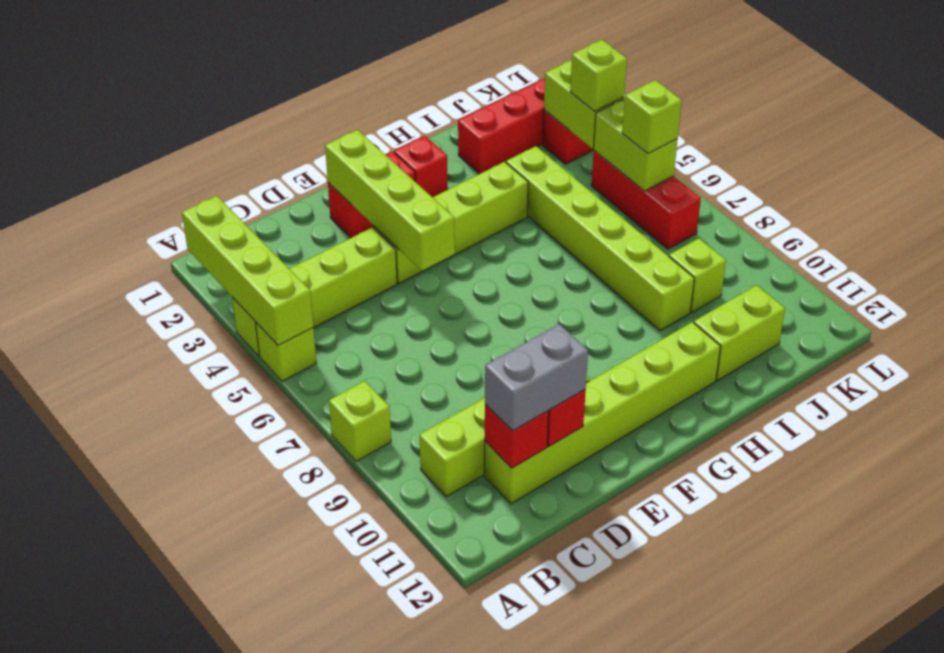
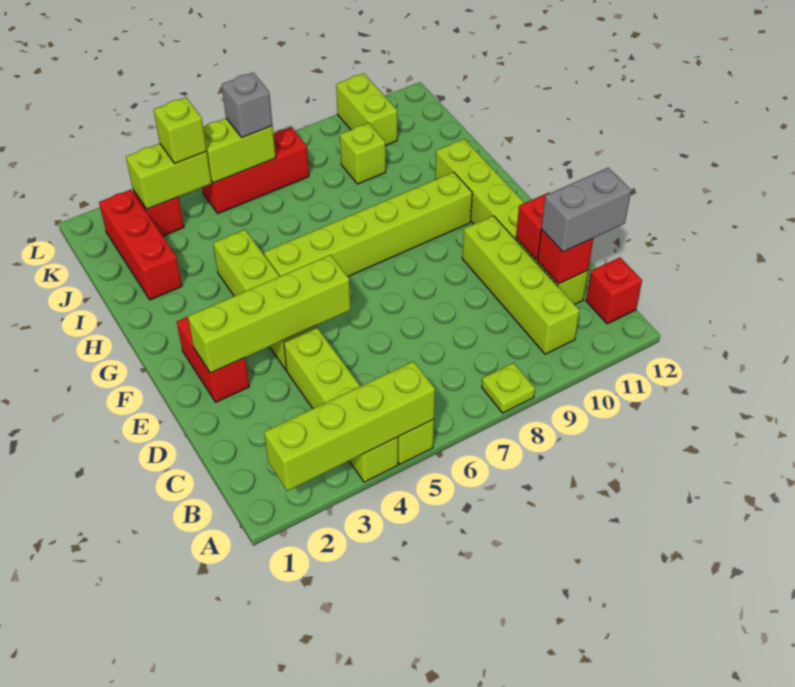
lime brick A8 level 1 -> lime plate A8 level 1
grey brick C11:D11 level 3 -> grey brick C11:C12 level 3
red brick G2 level 1 -> red brick B12 level 1
lime brick I4:I9 level 1 -> lime brick G5:G10 level 1
lime brick I11:J11 level 1 -> lime brick K10:L10 level 1
lime brick K6 level 3 -> grey brick K6 level 3

